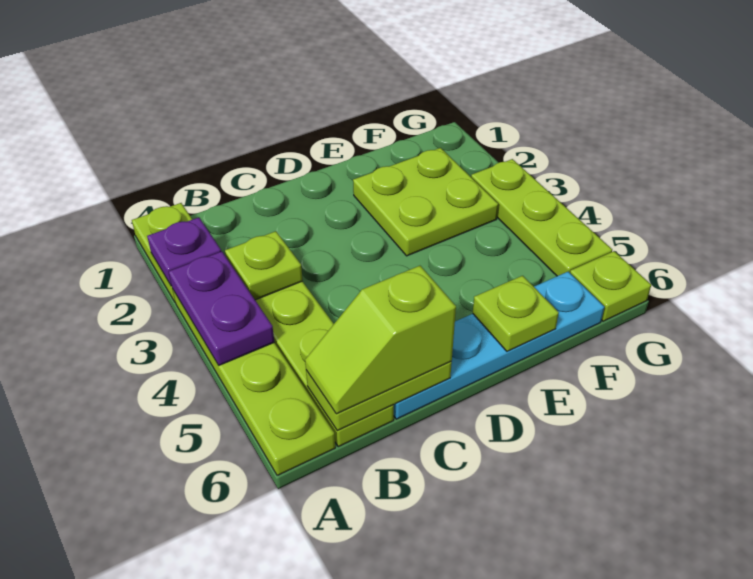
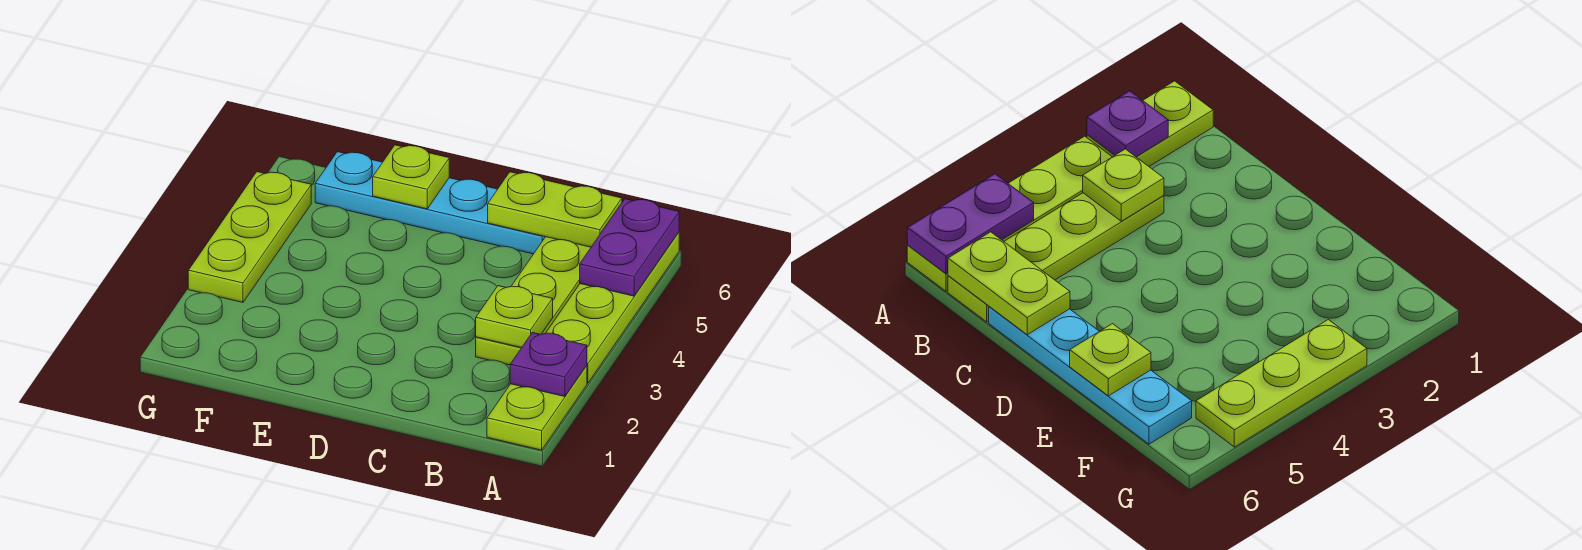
purple plate A3:A4 level 2 -> purple plate A5:A6 level 2
lime slope B6:C6 level 3 top C -> none
lime plate E2:F3 level 1 -> none
lime plate G6 level 1 -> none

